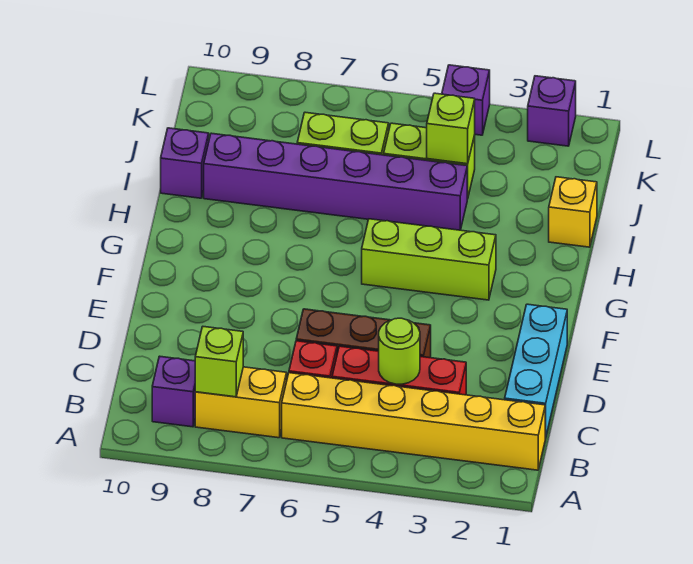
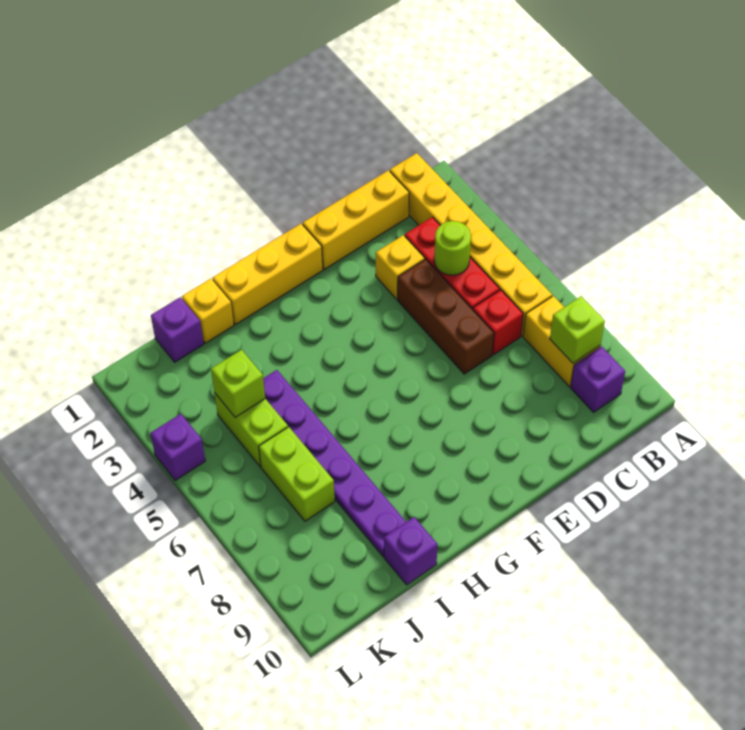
cyan brick C1:E1 level 1 -> yellow brick C1:E1 level 1
none -> yellow brick D3 level 1
none -> yellow brick F1:H1 level 1
lime brick G3:G5 level 1 -> none
purple brick I4:I9 level 1 -> purple plate I4:I9 level 1
purple brick L2 level 1 -> purple brick J1 level 1

